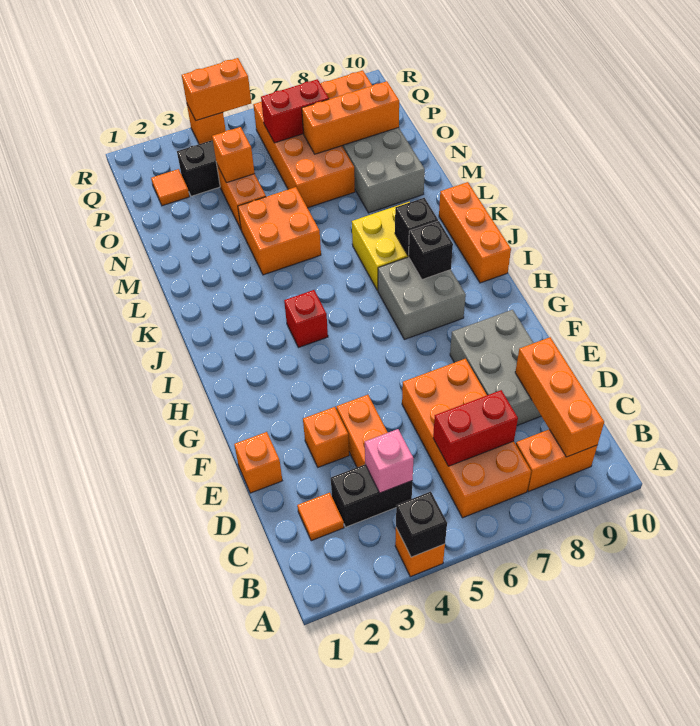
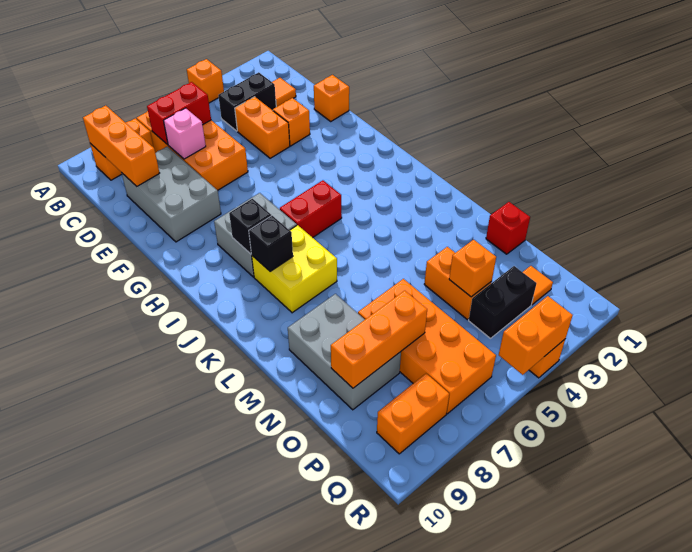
black brick A4 level 2 -> none
pink brick C4 level 2 -> pink brick D7 level 2
red brick I4 level 1 -> red brick N1 level 1
orange brick I10:K10 level 1 -> none
orange brick L4:M5 level 1 -> none
red brick P6:P7 level 2 -> red brick I5:I6 level 1

